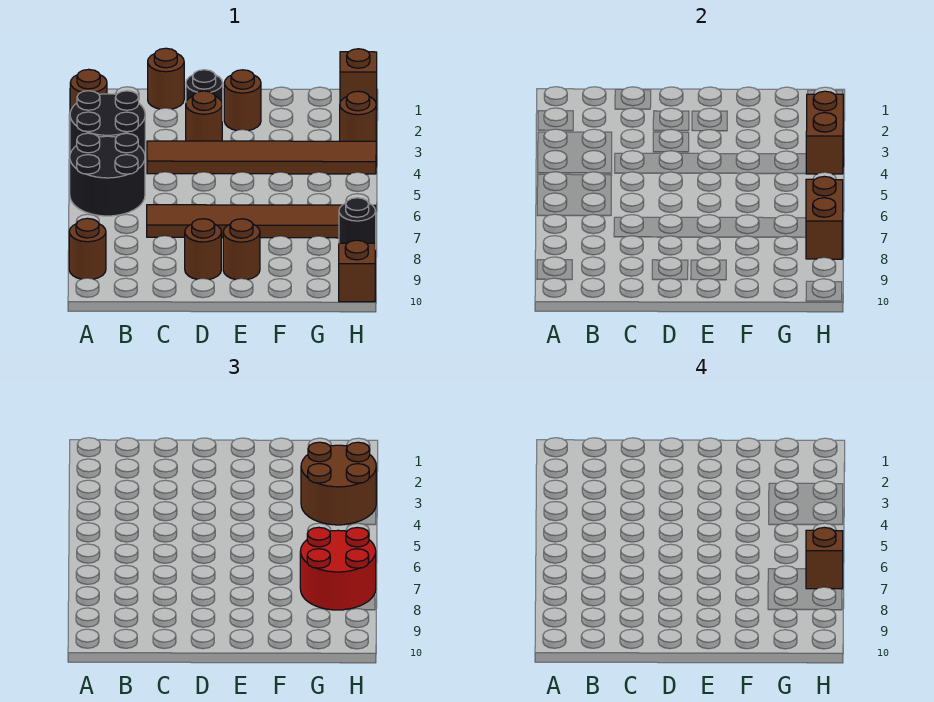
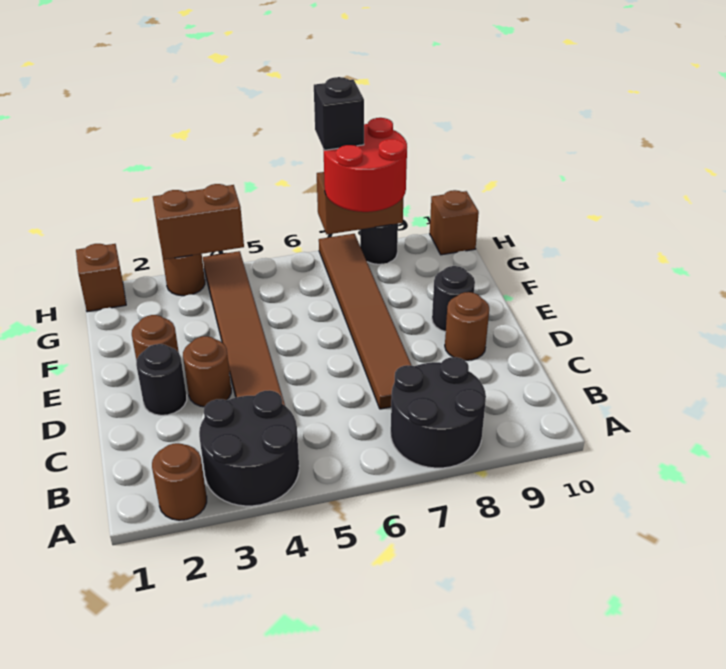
black round brick A5:B6 level 1 -> black round brick A7:B8 level 1
brown round brick A9 level 1 -> none
brown round brick C1 level 1 -> none
brown round brick E9 level 1 -> black round brick E9 level 1
brown round brick G3:H4 level 3 -> none
brown brick H7 level 4 -> black brick H7 level 4

